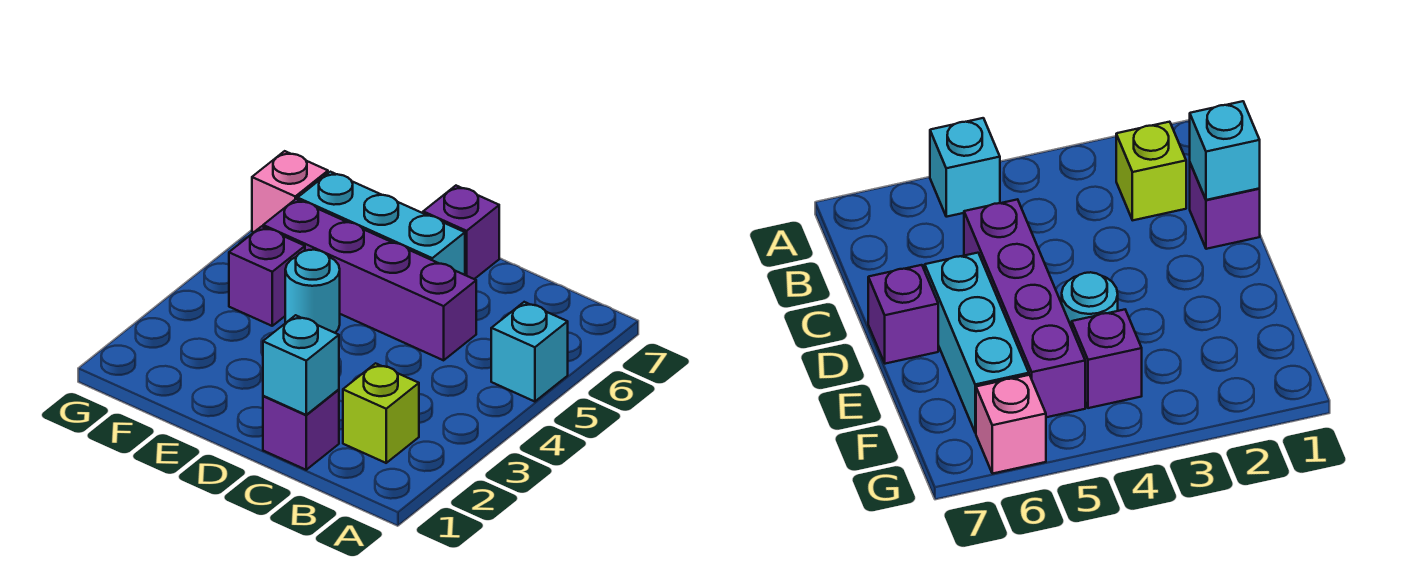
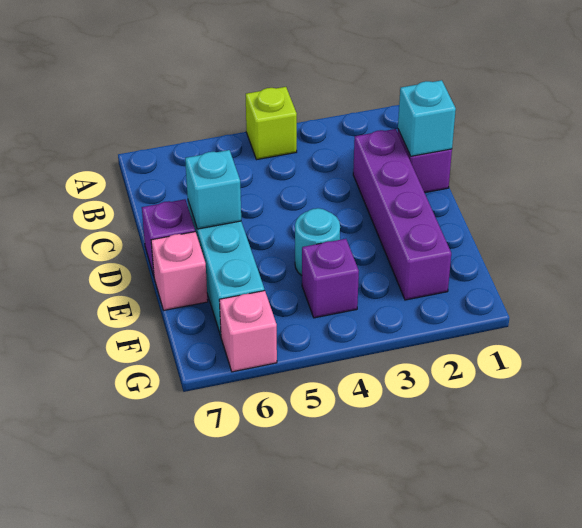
cyan brick A5 level 1 -> cyan brick D6 level 2
lime brick B2 level 1 -> lime brick A4 level 1
purple brick C5:F5 level 1 -> purple brick C2:F2 level 1
none -> pink brick E7 level 1

